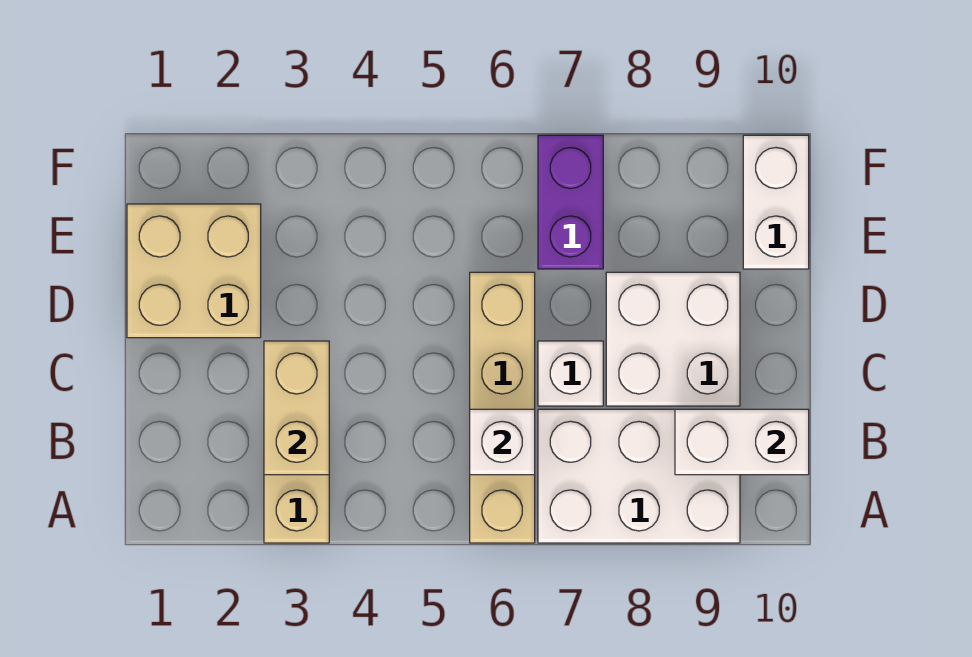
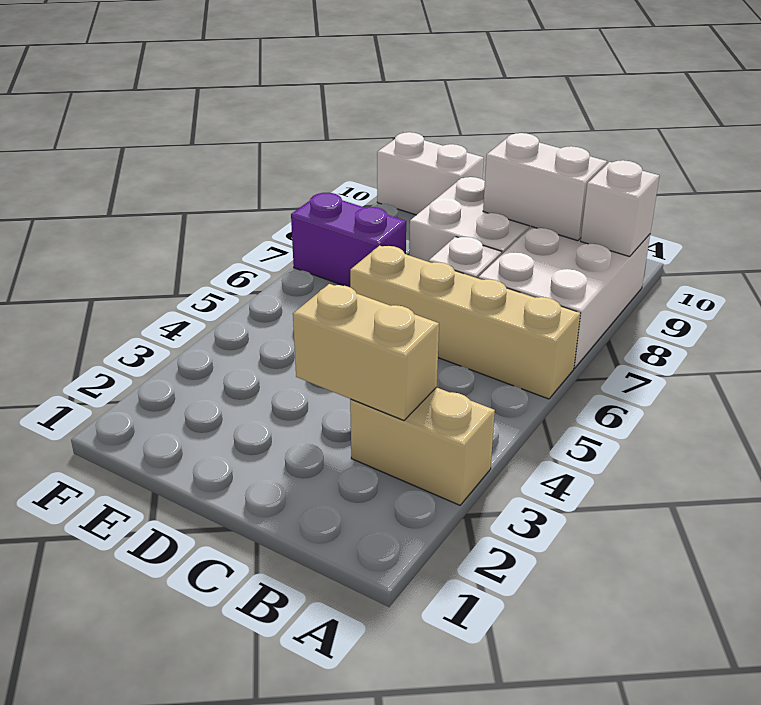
white brick B6 level 2 -> white brick A9 level 2
white brick B9:B10 level 2 -> white brick B9:C9 level 2
tan brick D1:E2 level 1 -> none

